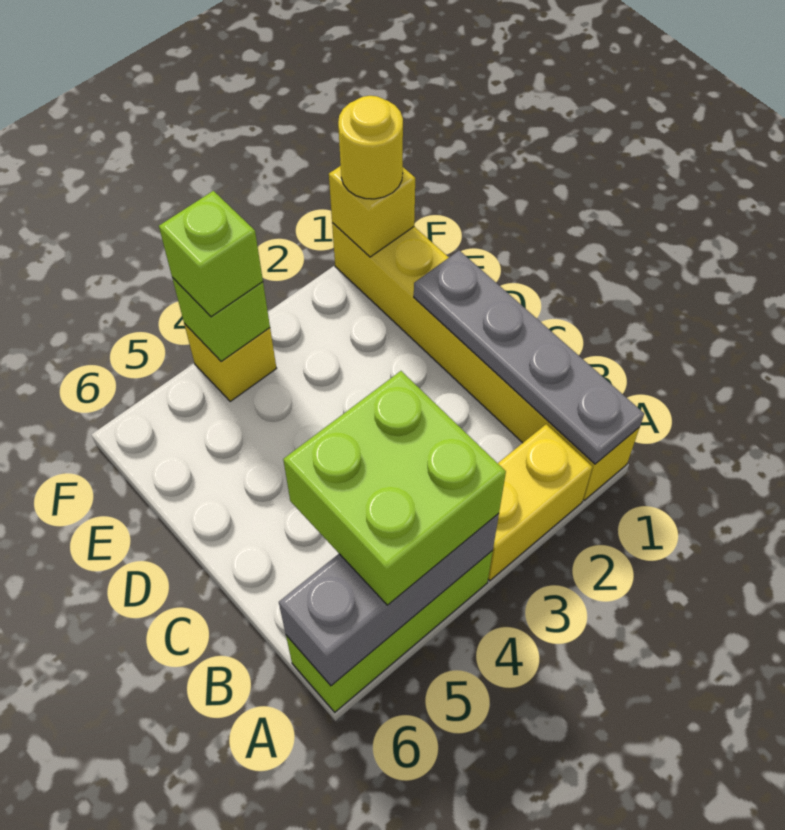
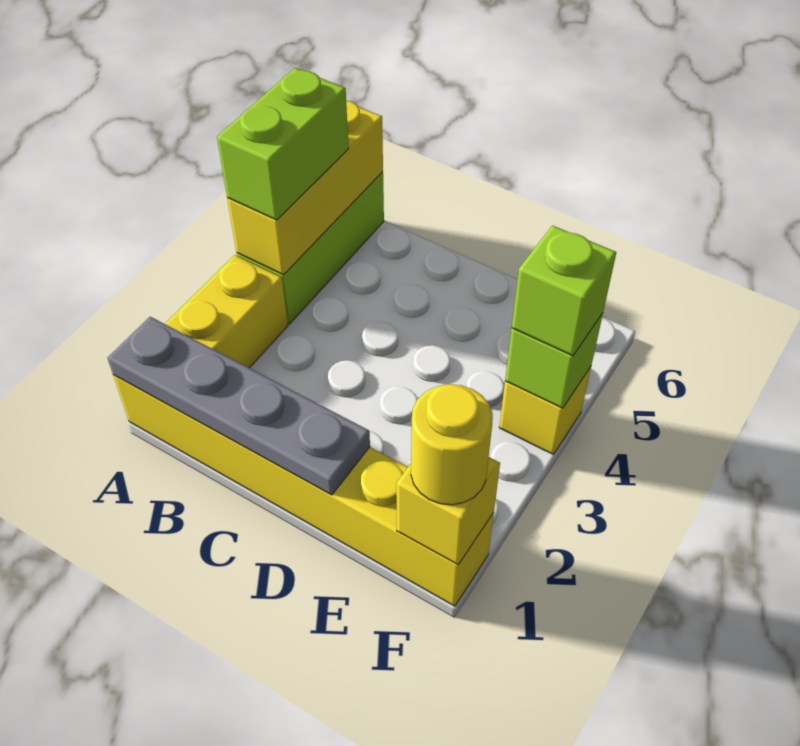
grey brick A4:A6 level 2 -> yellow brick A4:A6 level 2
lime brick A4:B5 level 3 -> lime brick A4:A5 level 3

